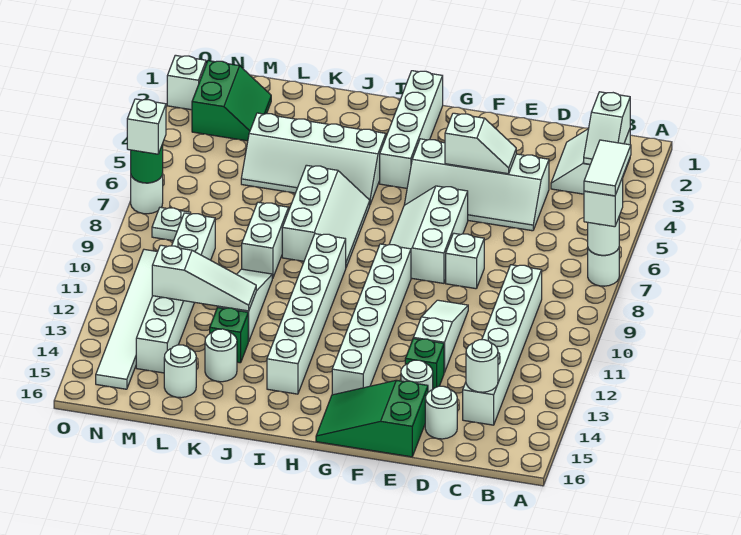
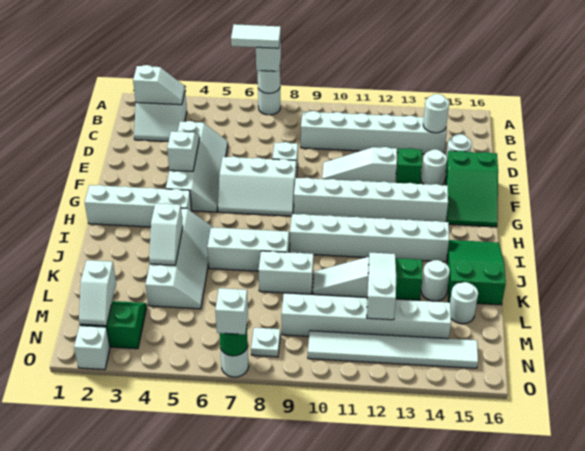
none -> green slope I15:K16 level 1 top K
none -> white slope J4:K4 level 2 top J
none -> white slope M2:N2 level 2 top M

